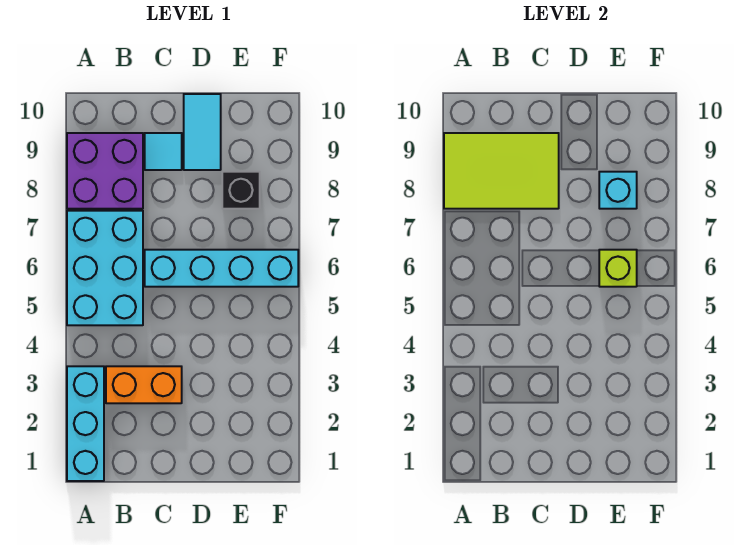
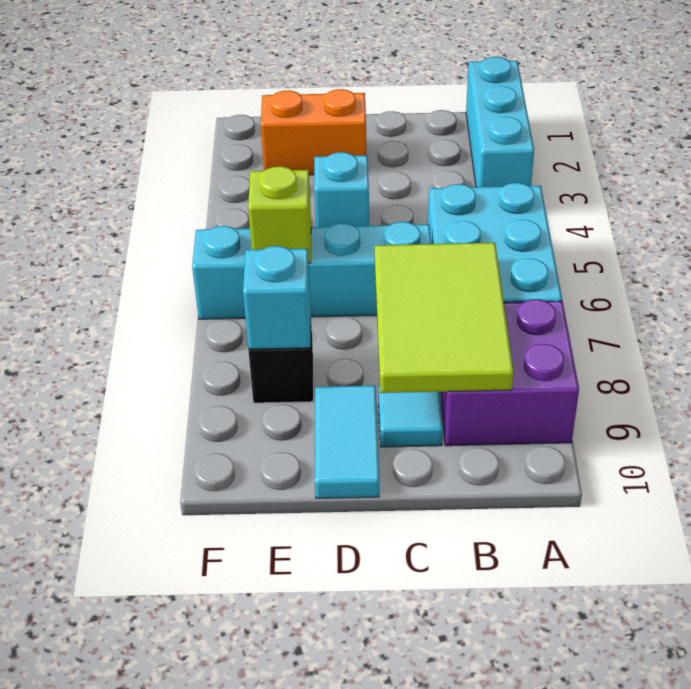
lime tile A8:C9 level 2 -> lime tile B7:C9 level 2
orange brick B3:C3 level 1 -> orange brick D2:E2 level 1
none -> cyan brick D4 level 1

